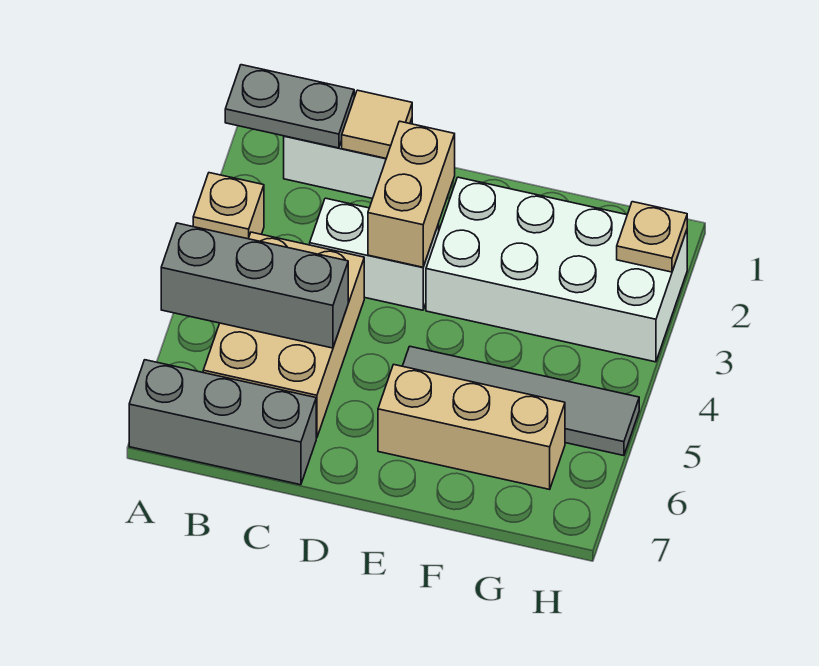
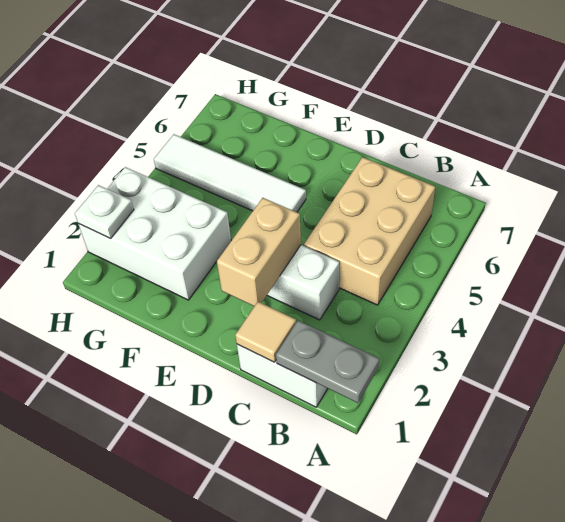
tan brick A3 level 1 -> none
grey brick A5:C5 level 2 -> none
grey brick A7:C7 level 1 -> none
white brick E2:H3 level 1 -> white brick F2:H3 level 1
grey tile E5:H5 level 1 -> white tile E5:H5 level 1
tan brick E6:G6 level 1 -> none
tan plate H2 level 2 -> white plate H2 level 2

